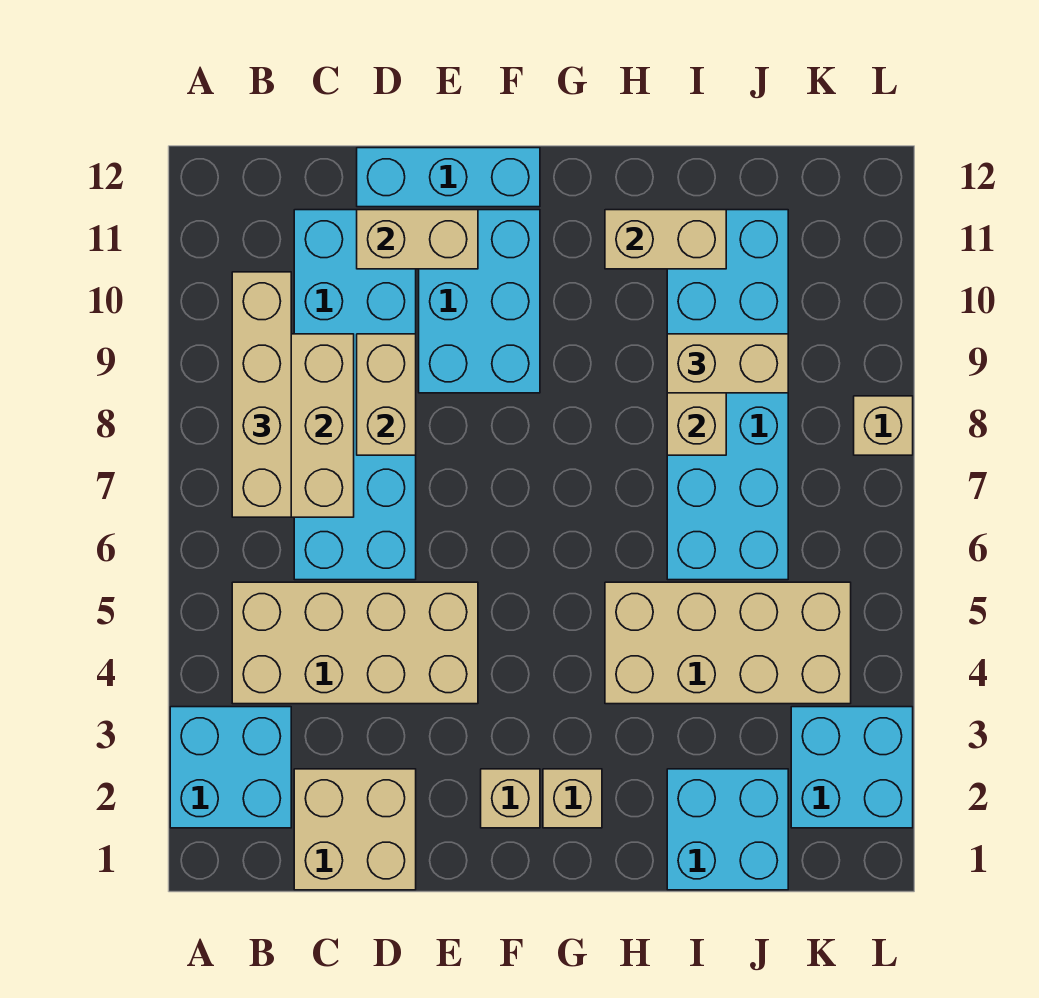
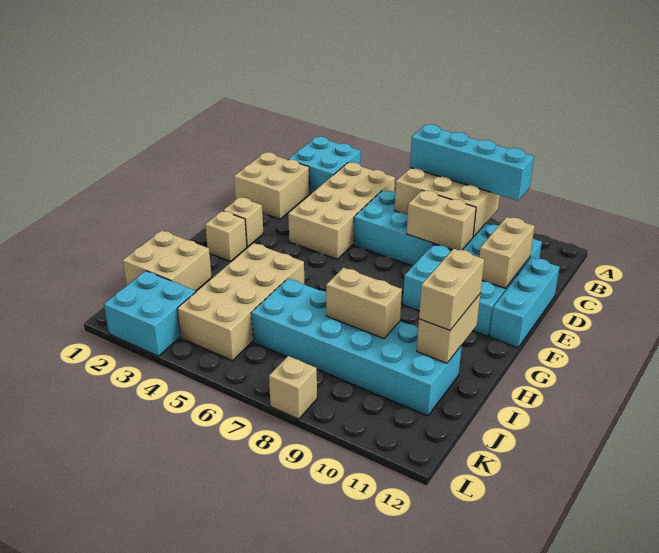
tan brick B7:B10 level 3 -> cyan brick B7:B10 level 3
cyan brick I1:J2 level 1 -> tan brick I1:J2 level 1
tan brick I9:J9 level 3 -> tan brick H11:I11 level 3

